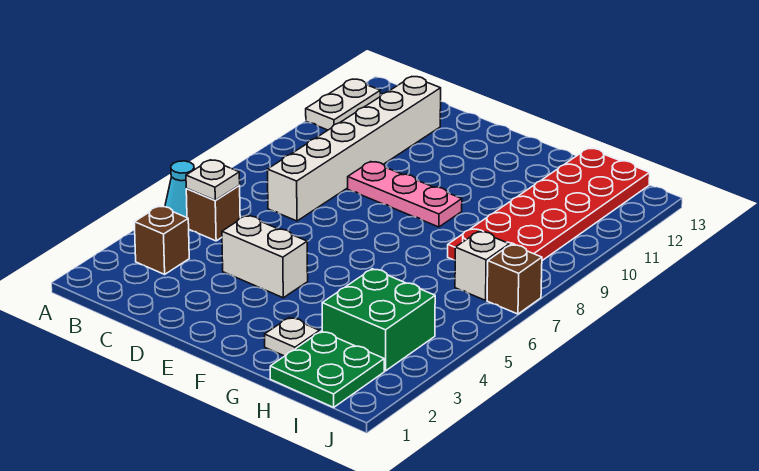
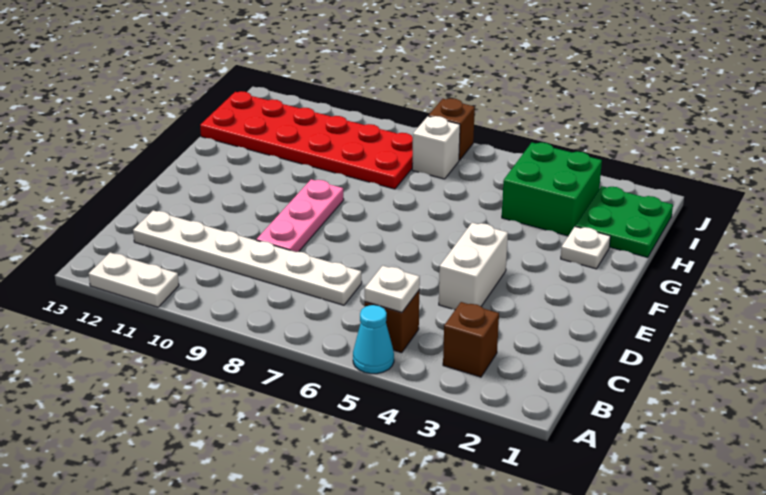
white brick C7:C12 level 1 -> white plate C7:C12 level 1

